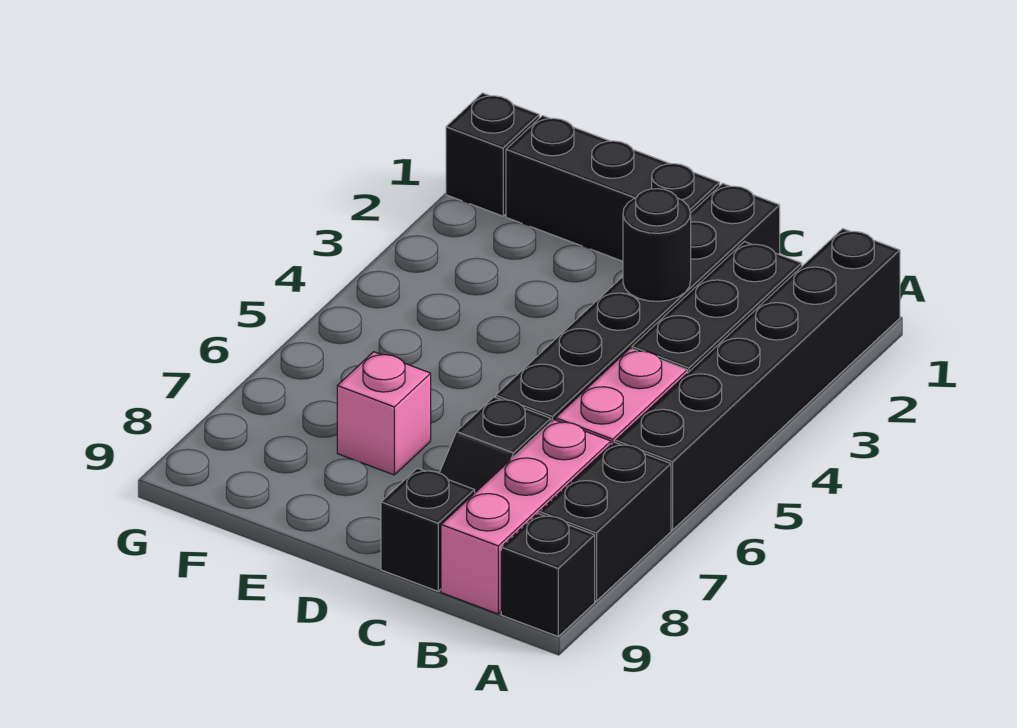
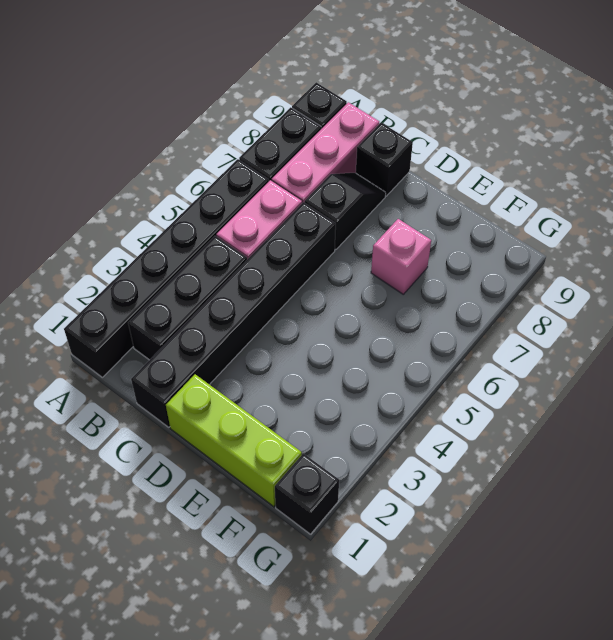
black round brick C3 level 2 -> none
black brick D1:F1 level 1 -> lime brick D1:F1 level 1

